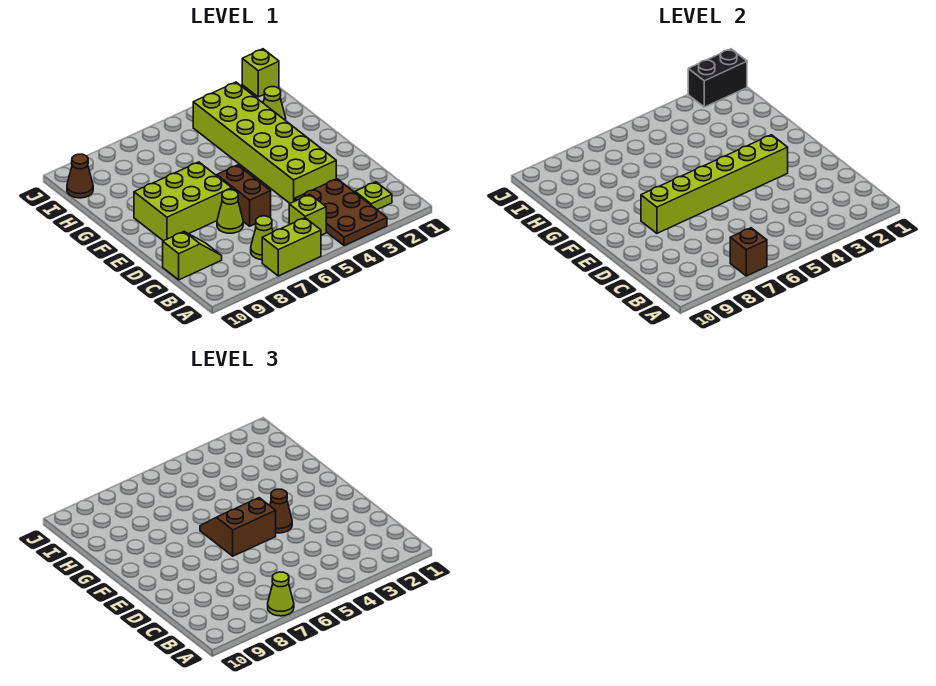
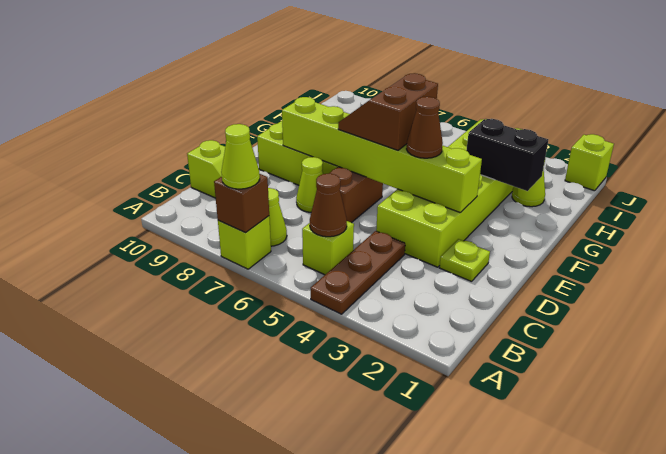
brown plate A3:C4 level 1 -> brown plate A4:C4 level 1
lime brick A6:A7 level 1 -> lime brick A7 level 1
lime plate B2 level 1 -> lime plate D2 level 1
brown slope E5:F6 level 3 top E -> brown slope E5:F6 level 3 top 5
brown cone I10 level 1 -> brown cone B5 level 2
black brick J1:J2 level 2 -> black brick G2:G3 level 2

